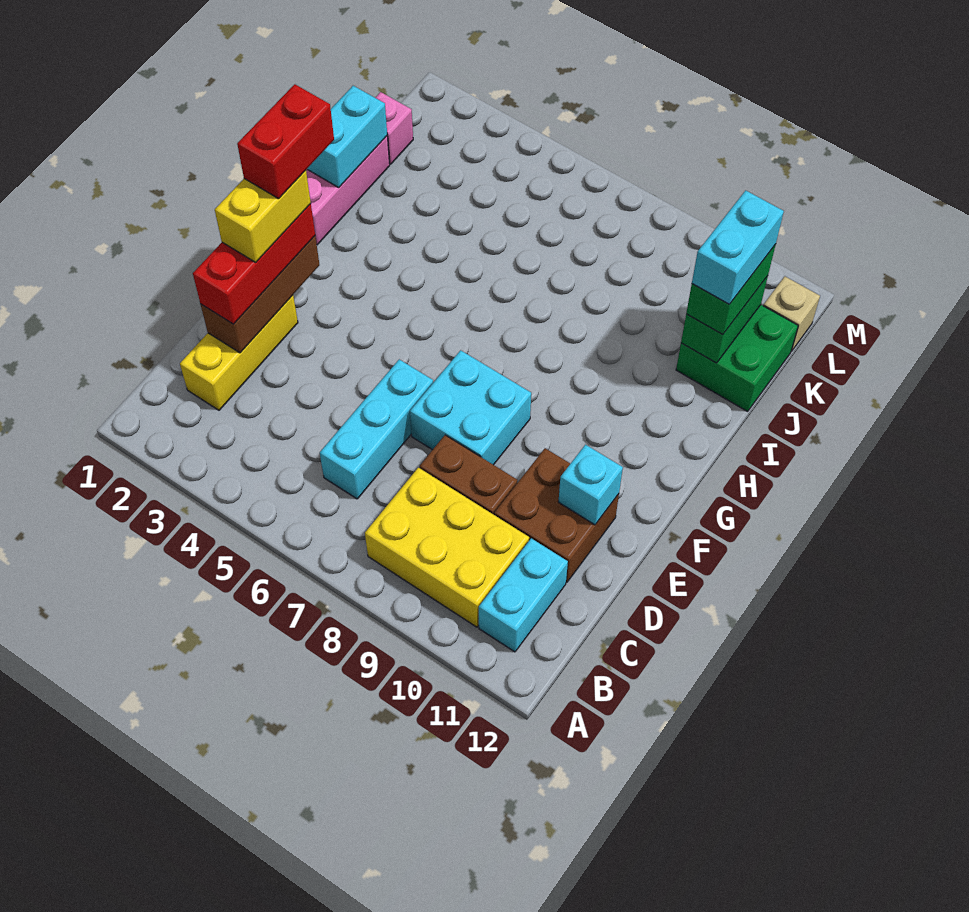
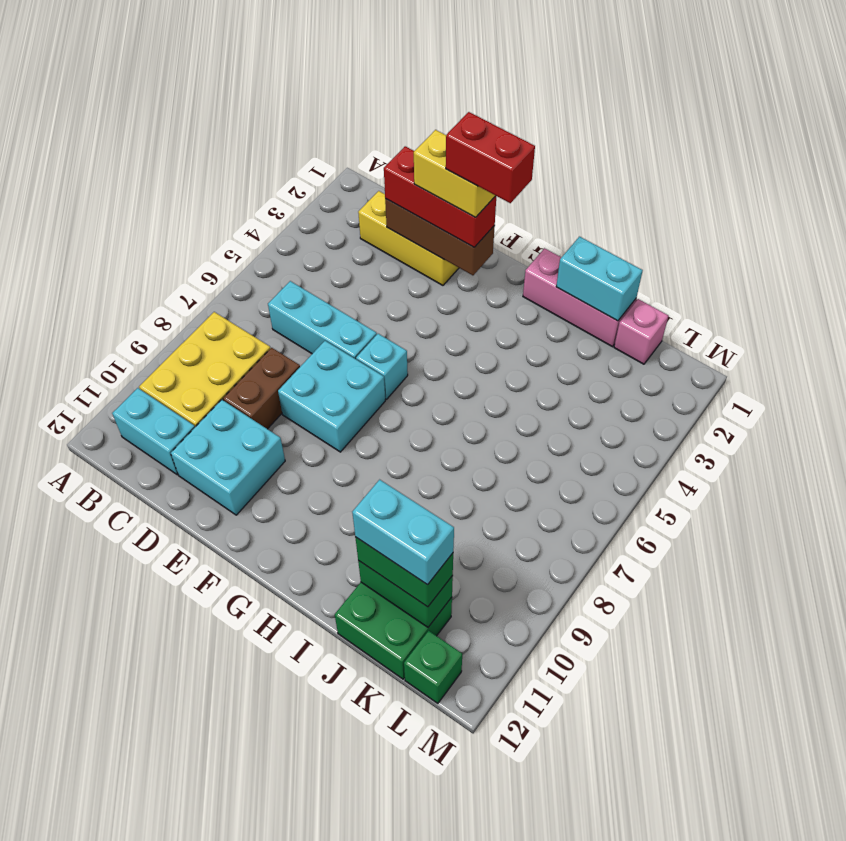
brown brick D10:E11 level 1 -> cyan brick D10:E11 level 1
cyan brick E11 level 2 -> cyan brick F6 level 1
tan brick L12 level 1 -> green brick L12 level 1

